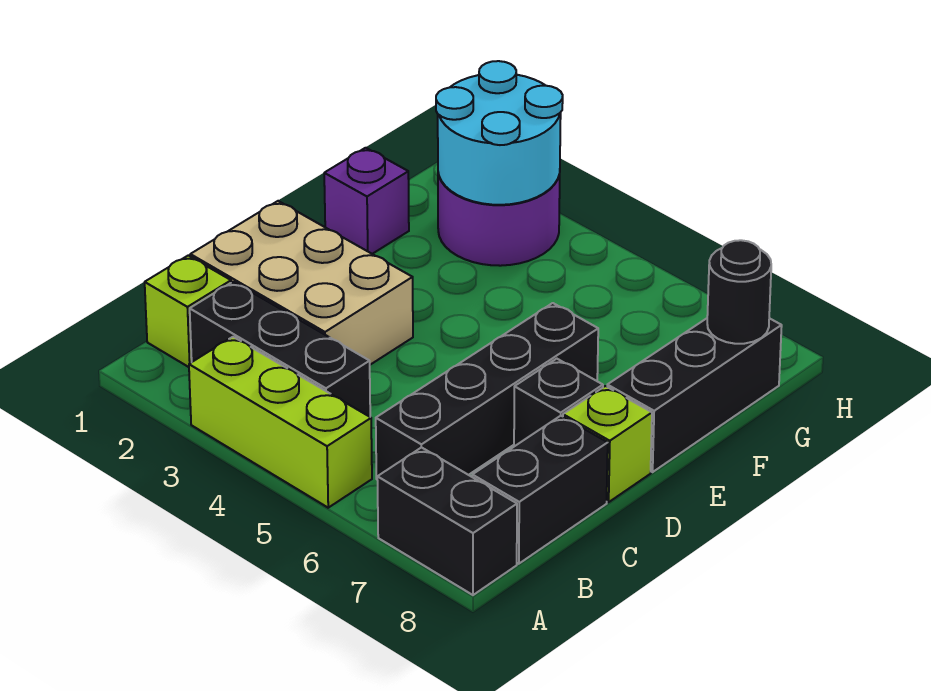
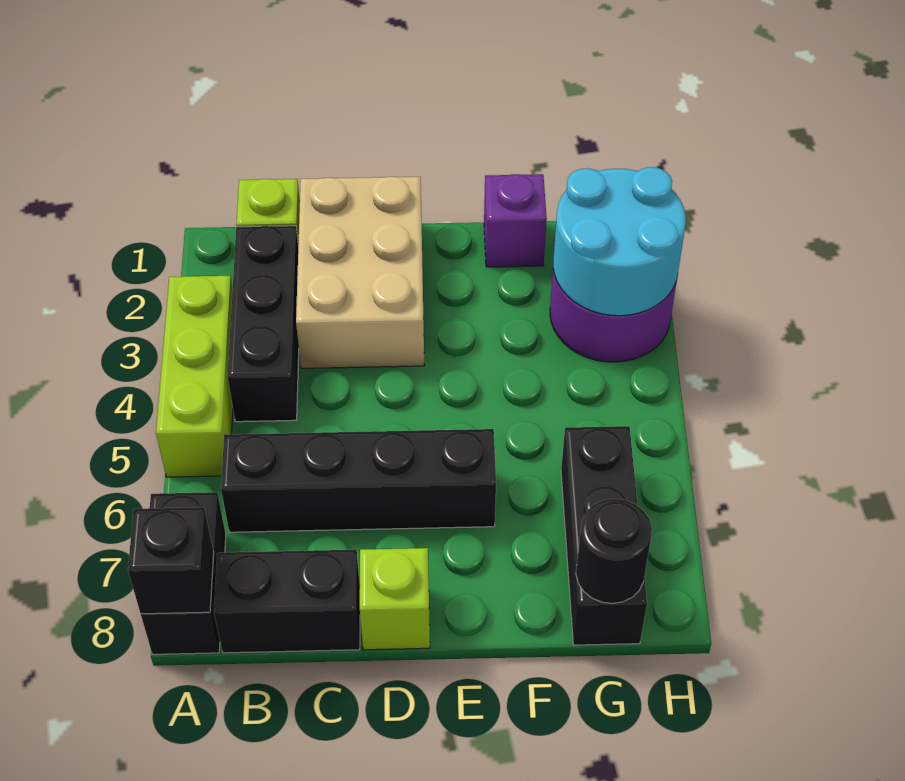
black brick D7 level 1 -> black brick A8 level 2
black brick E8:G8 level 1 -> black brick G6:G8 level 1

